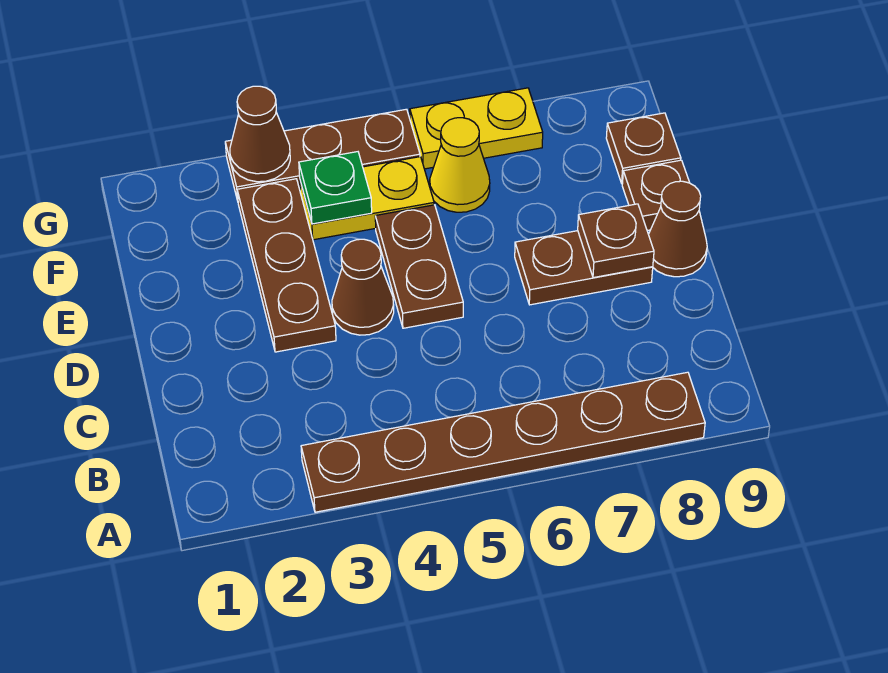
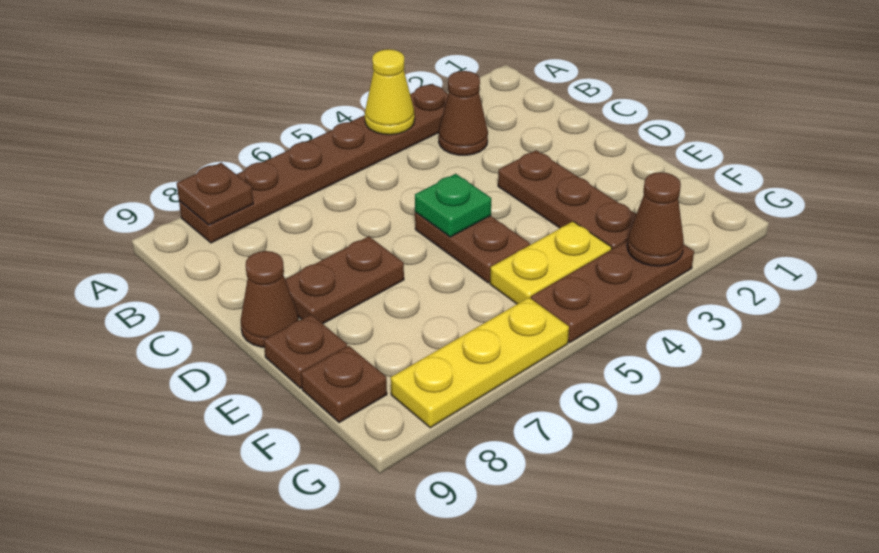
brown cone D4 level 1 -> brown cone B3 level 1
brown plate D8 level 2 -> brown plate A8 level 2
green plate F4 level 2 -> green plate D5 level 2
yellow cone F6 level 1 -> yellow cone A4 level 2
yellow plate G6:G7 level 1 -> yellow plate G6:G8 level 1

